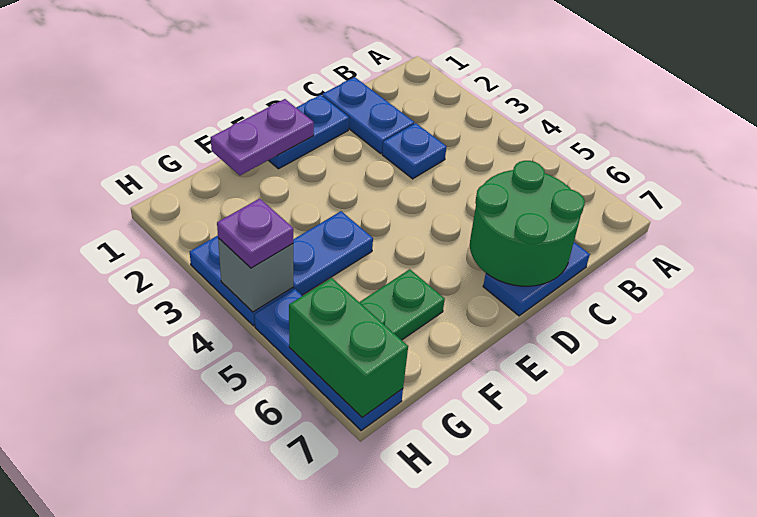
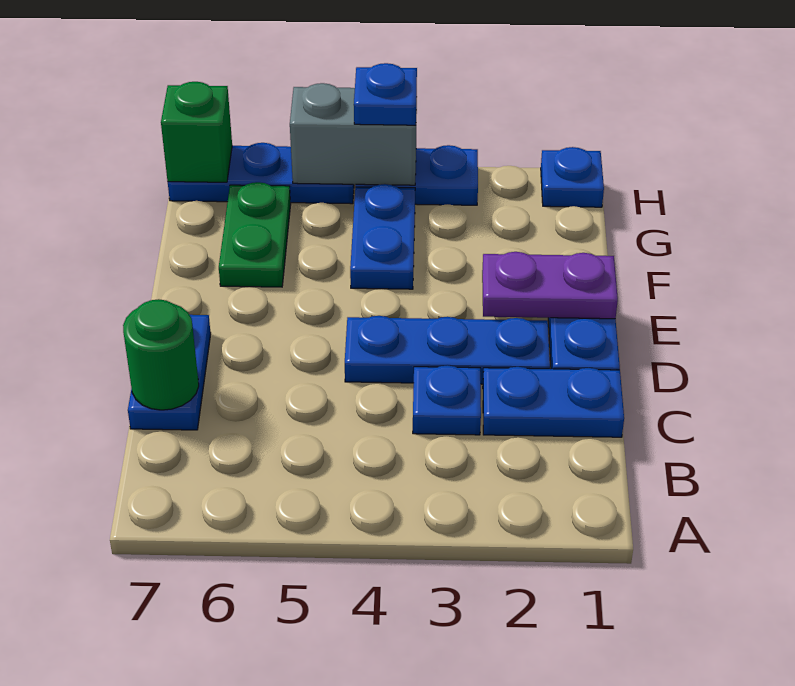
green round brick C6:D7 level 2 -> green round brick C7 level 2
none -> blue plate D2:D4 level 1
purple plate E1:F1 level 2 -> purple plate E1:E2 level 2
none -> blue plate H1 level 1
grey brick H4 level 2 -> grey brick H4:H5 level 2
purple plate H4 level 3 -> blue plate H4 level 3
green brick H6:H7 level 2 -> green brick H7 level 2

